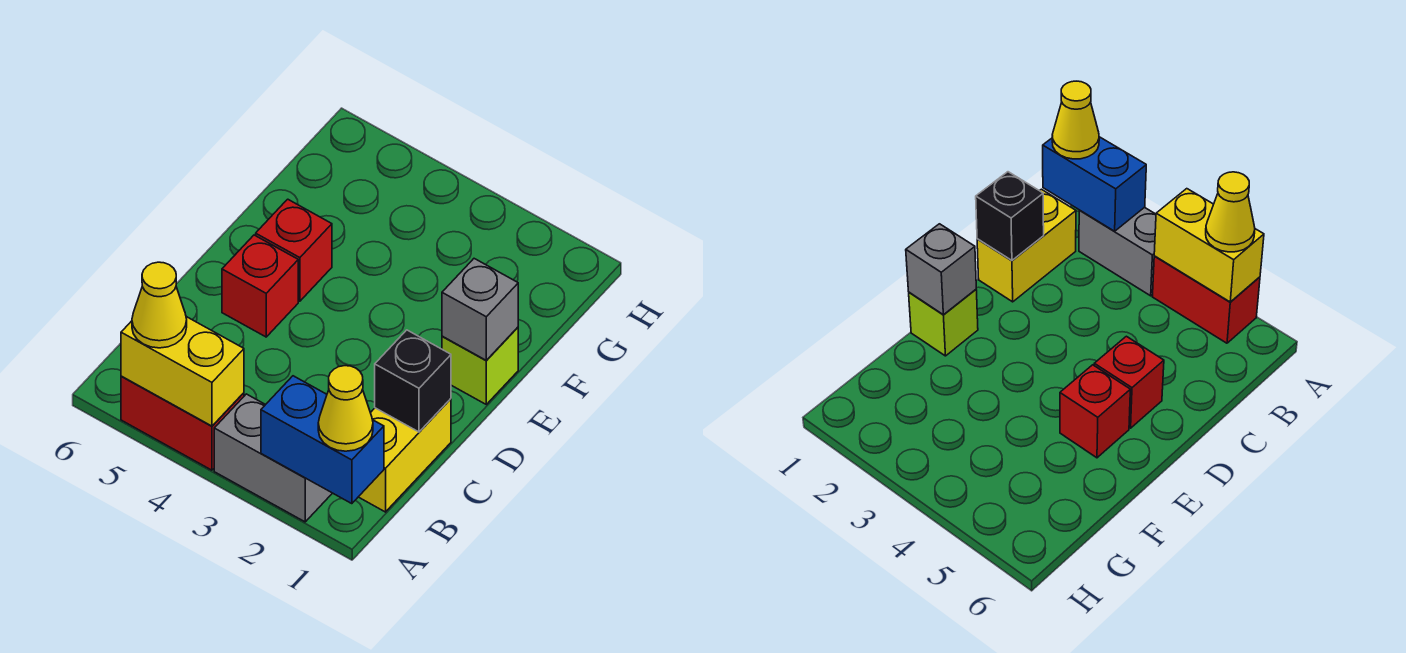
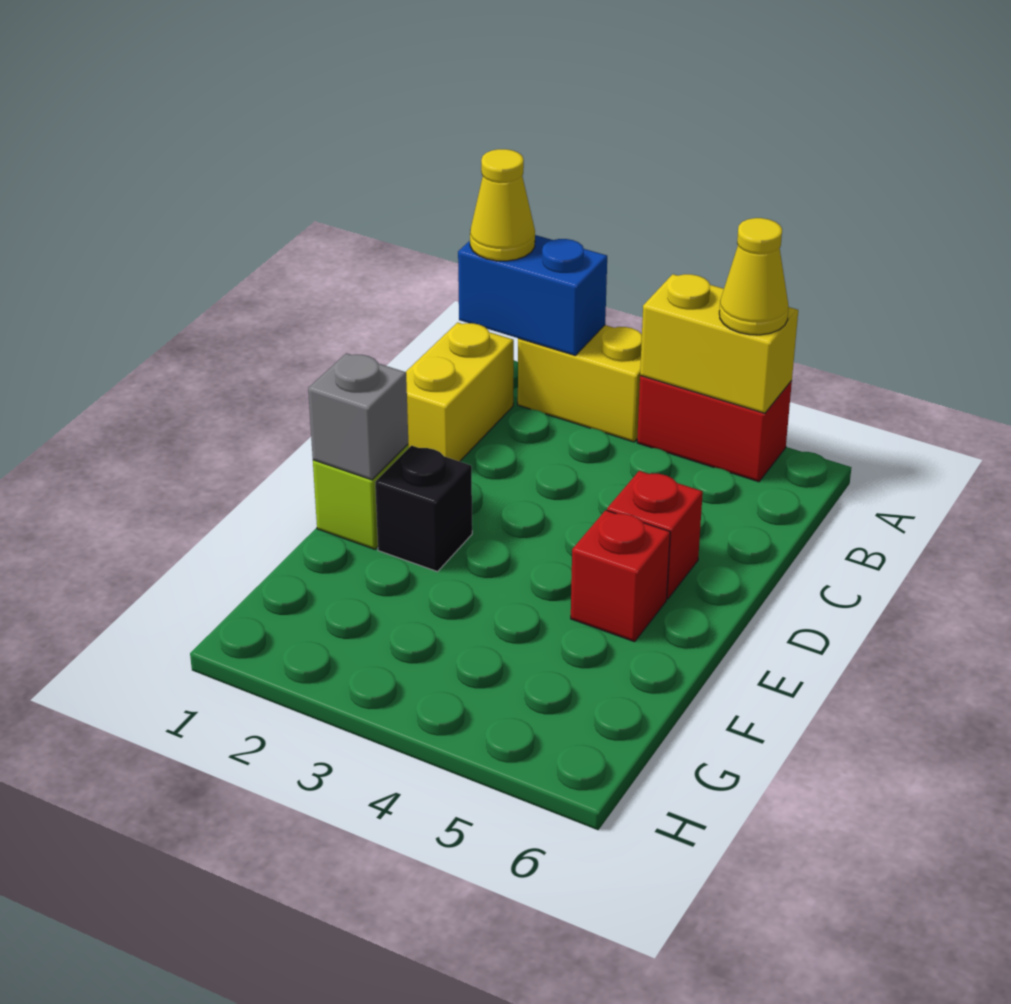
grey brick A2:A3 level 1 -> yellow brick A2:A3 level 1
black brick C1 level 2 -> black brick E2 level 1

